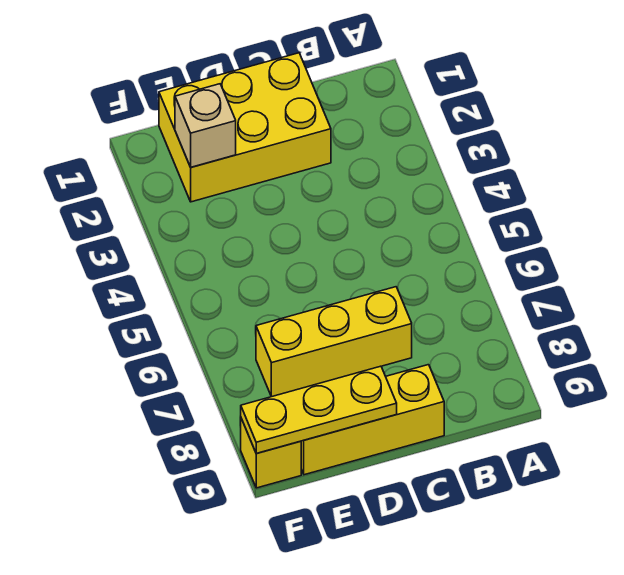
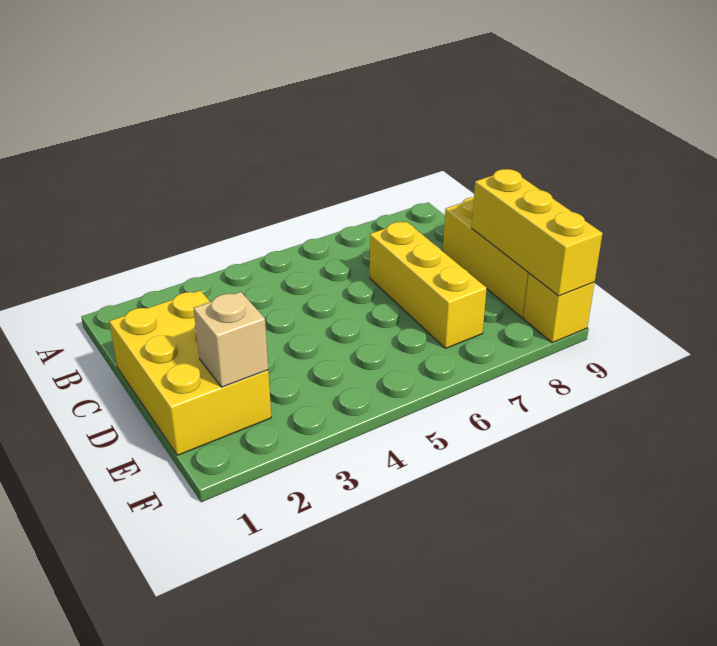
yellow plate D9:F9 level 2 -> yellow brick D9:F9 level 2

